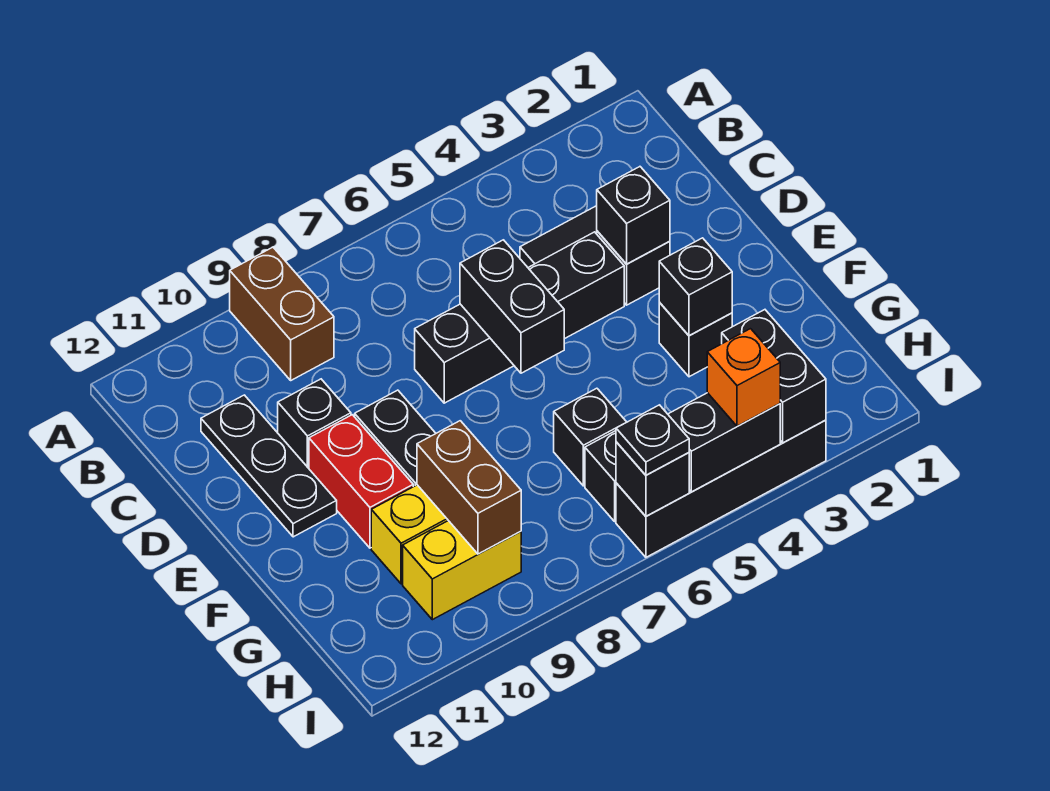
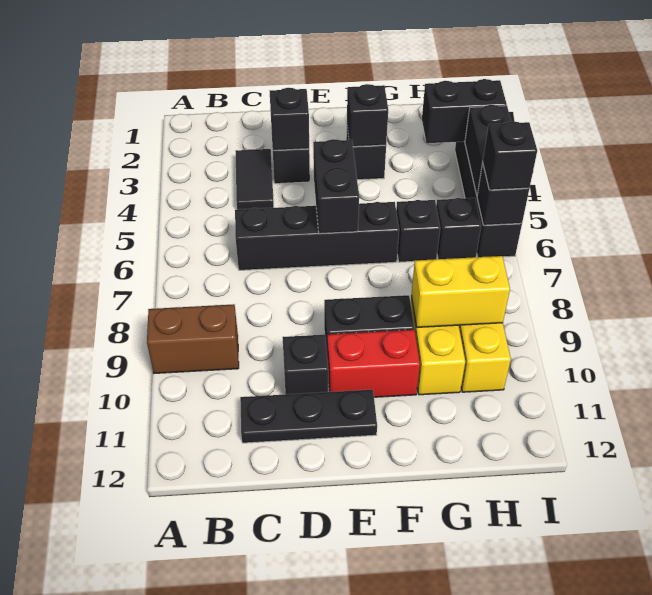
black brick D4:D7 level 1 -> black brick C6:F6 level 1
black brick D6:E6 level 2 -> black brick E5:E6 level 2
brown brick G9:H9 level 2 -> yellow brick G9:H9 level 2
orange brick I4 level 3 -> none
black plate I6 level 3 -> black brick I6 level 3

